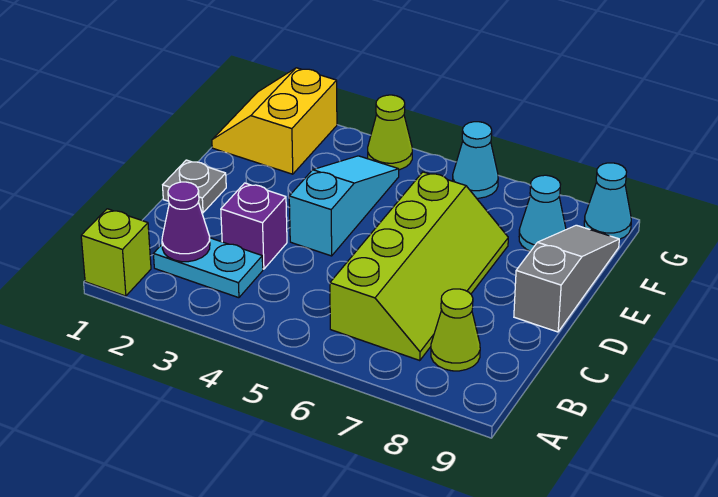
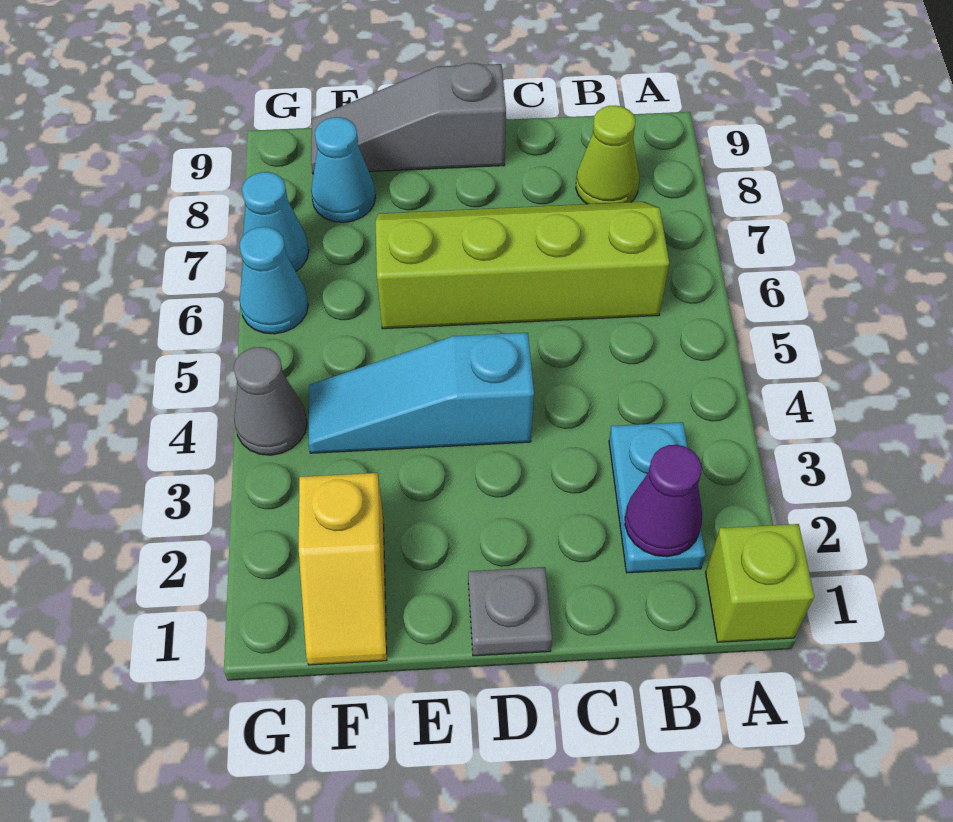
purple brick C3 level 1 -> none
yellow slope F1:G2 level 1 top 2 -> yellow slope F1:F2 level 1 top 2
lime cone G4 level 1 -> grey cone G4 level 1
cyan cone G9 level 1 -> cyan cone G7 level 1

